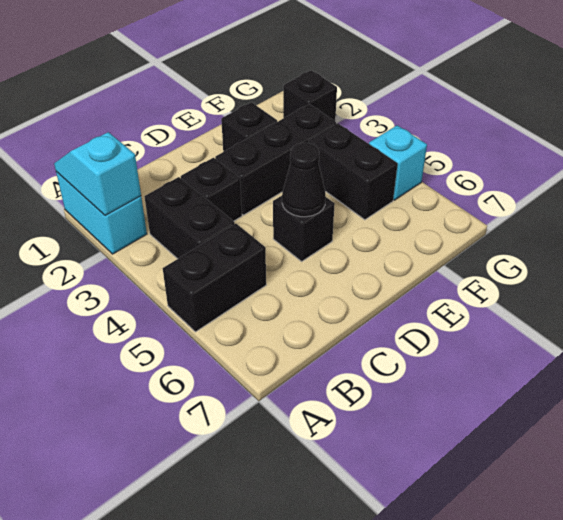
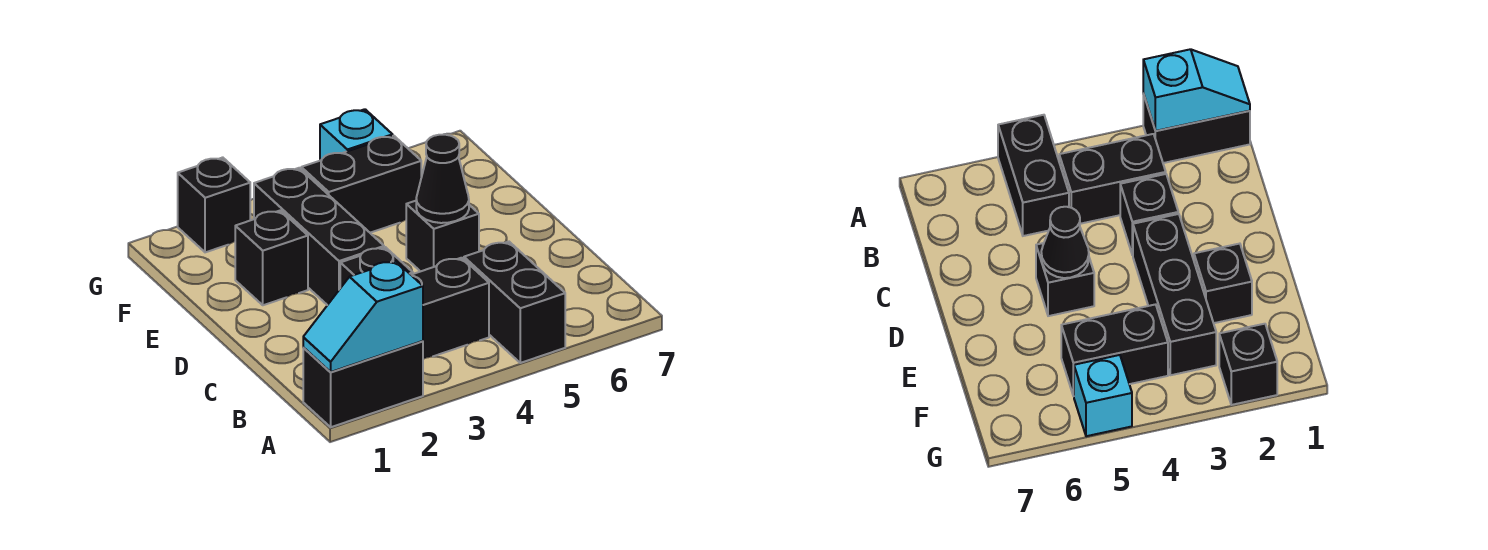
cyan brick A1:A2 level 1 -> black brick A1:A2 level 1

